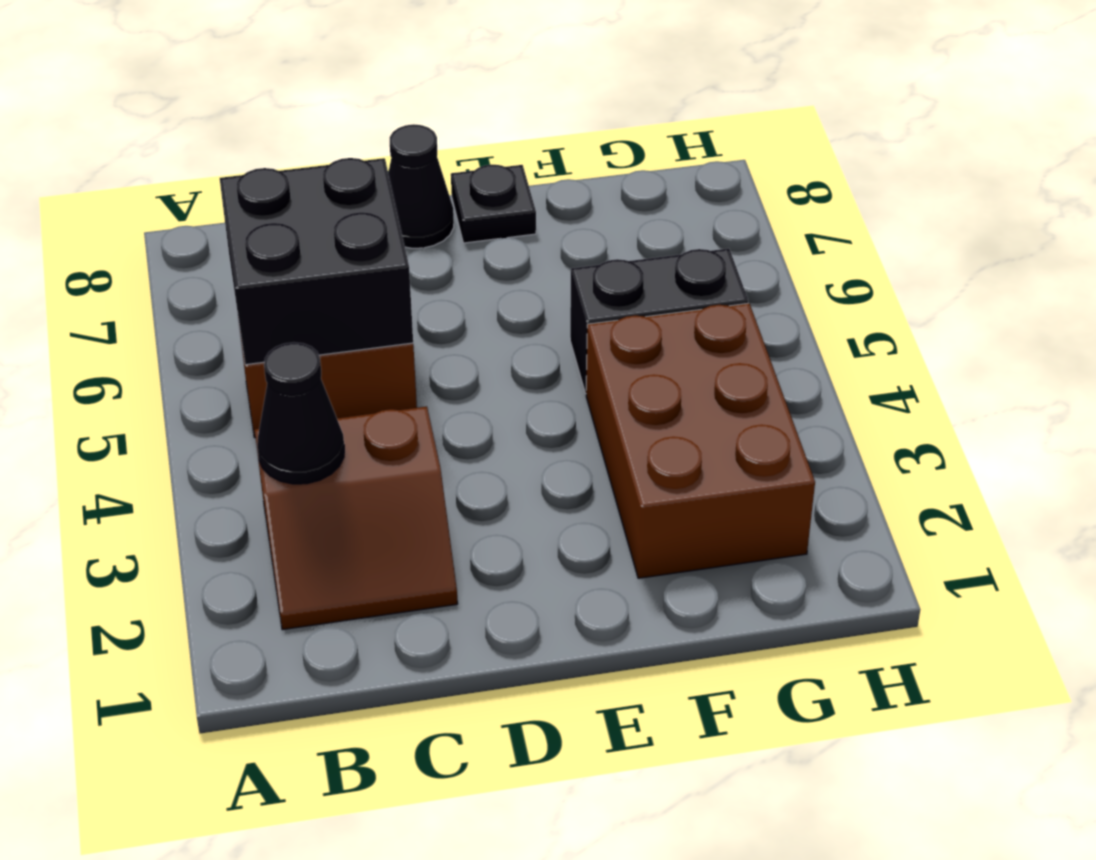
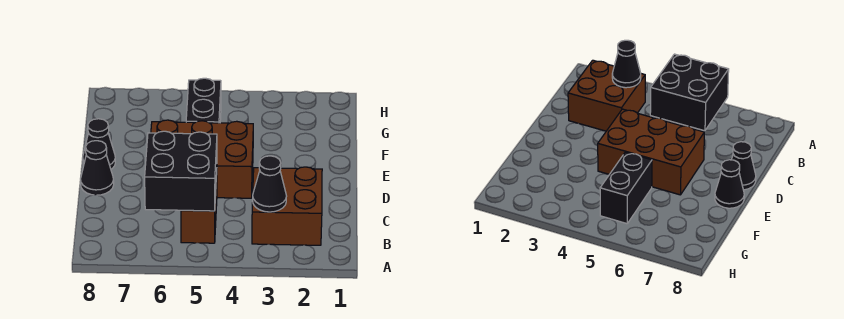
brown slope B2:C3 level 1 top 3 -> brown brick B2:C3 level 1
black plate E8 level 1 -> black cone E8 level 1
brown brick F2:G4 level 1 -> brown brick D4:E6 level 1

